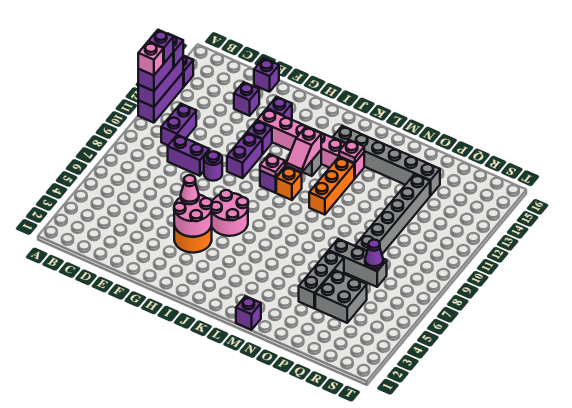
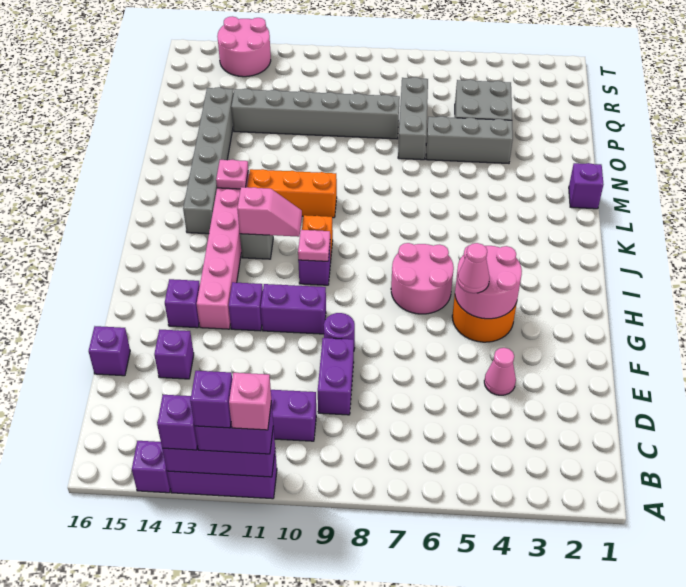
none -> pink cone E4 level 1
purple cone Q7 level 2 -> none
none -> pink round brick S13:T14 level 1

